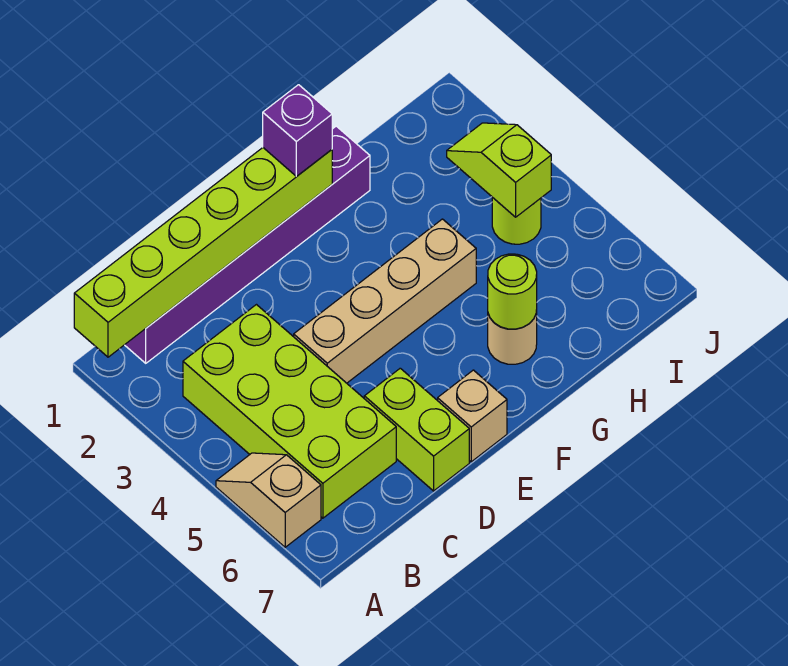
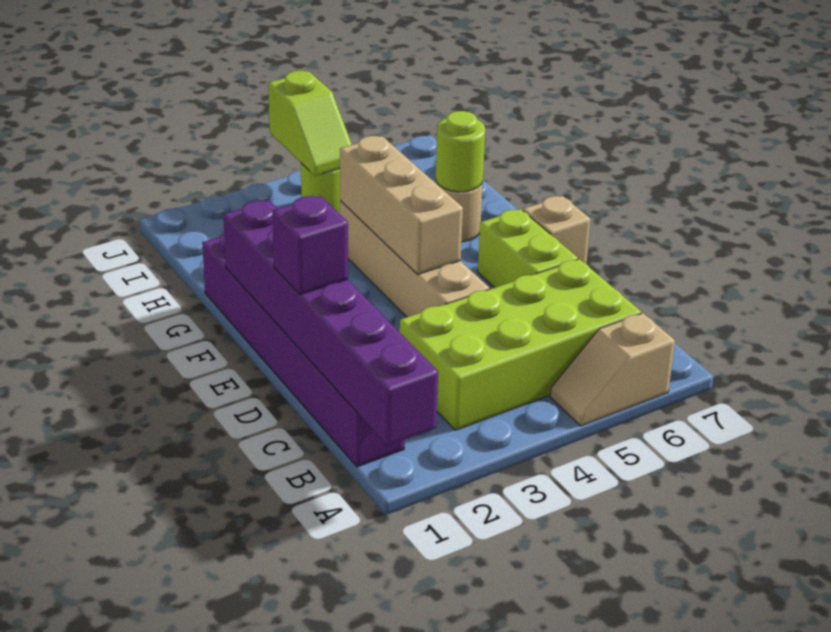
lime brick A1:F1 level 2 -> purple brick A1:F1 level 2
lime brick D6:D7 level 1 -> lime brick D6:E6 level 1
none -> tan brick E4:G4 level 2
purple brick F1 level 3 -> purple brick D1 level 3
lime slope I3:I4 level 2 top 4 -> lime slope I4:J4 level 2 top J

